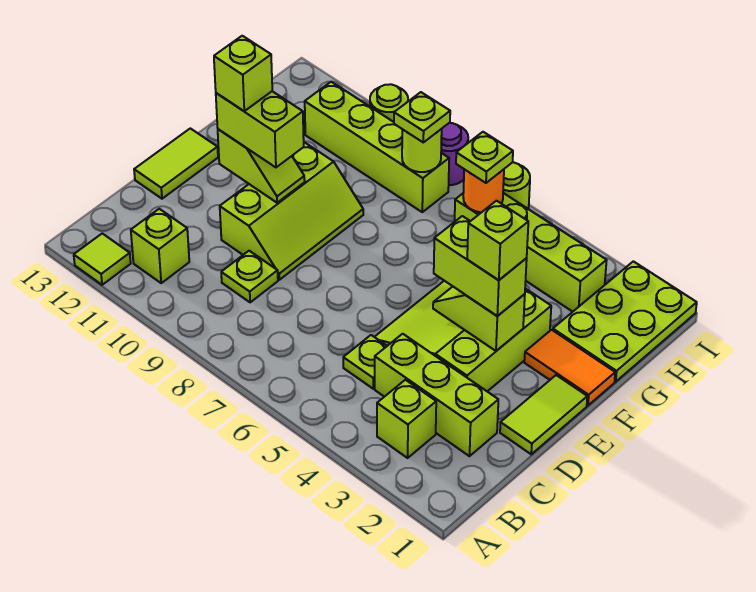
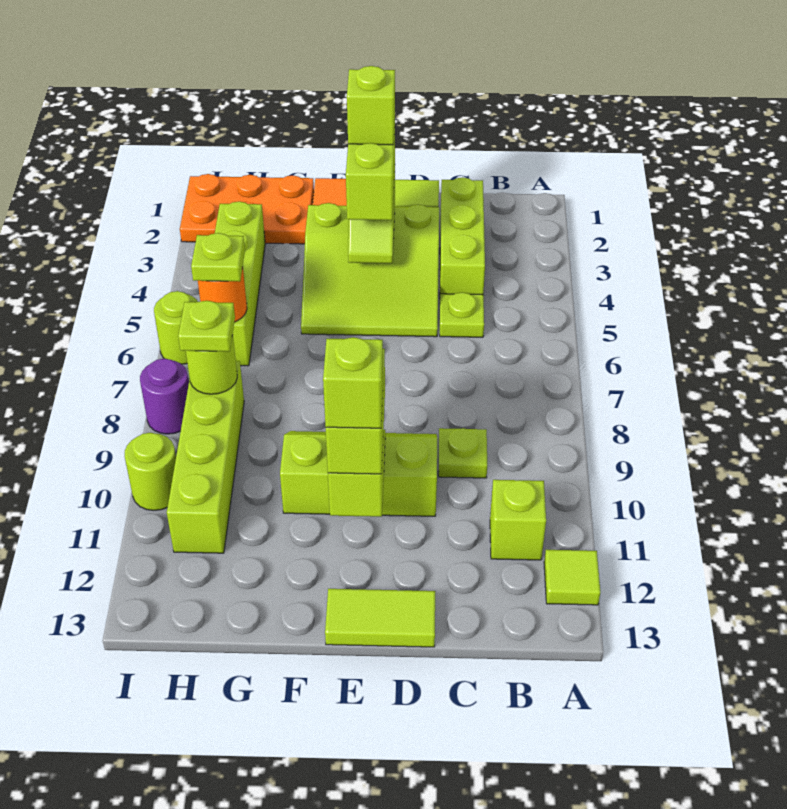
lime brick B3 level 1 -> none
lime plate G1:I2 level 1 -> orange plate G1:I2 level 1

